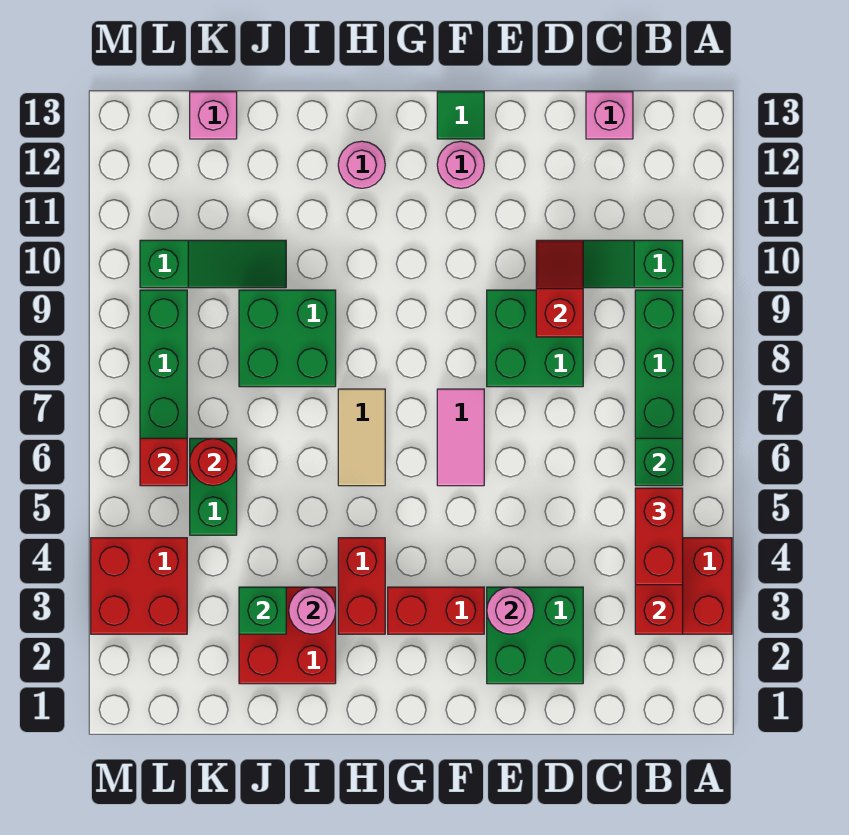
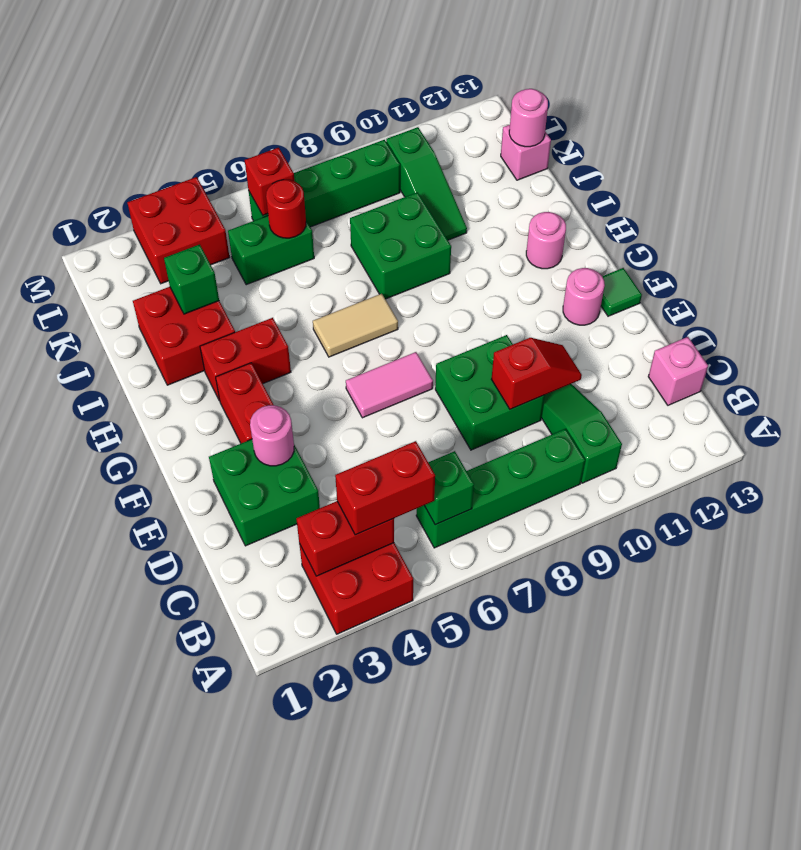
pink round brick I3 level 2 -> pink round brick K13 level 2

